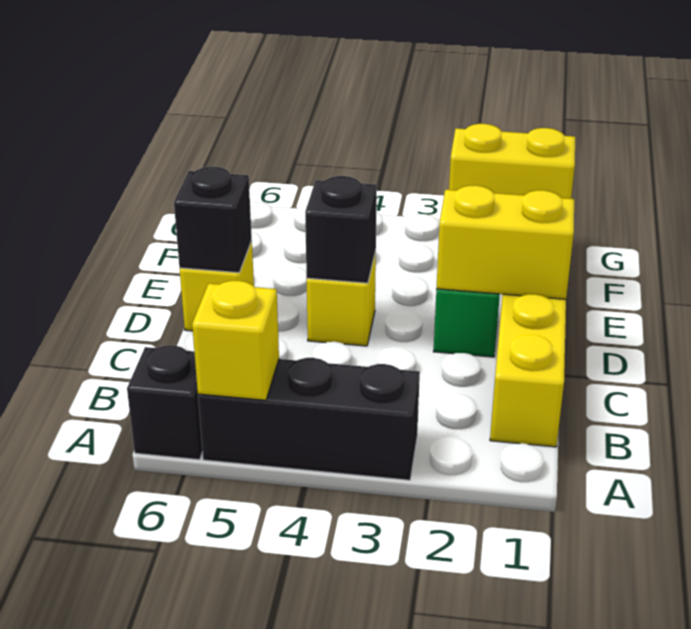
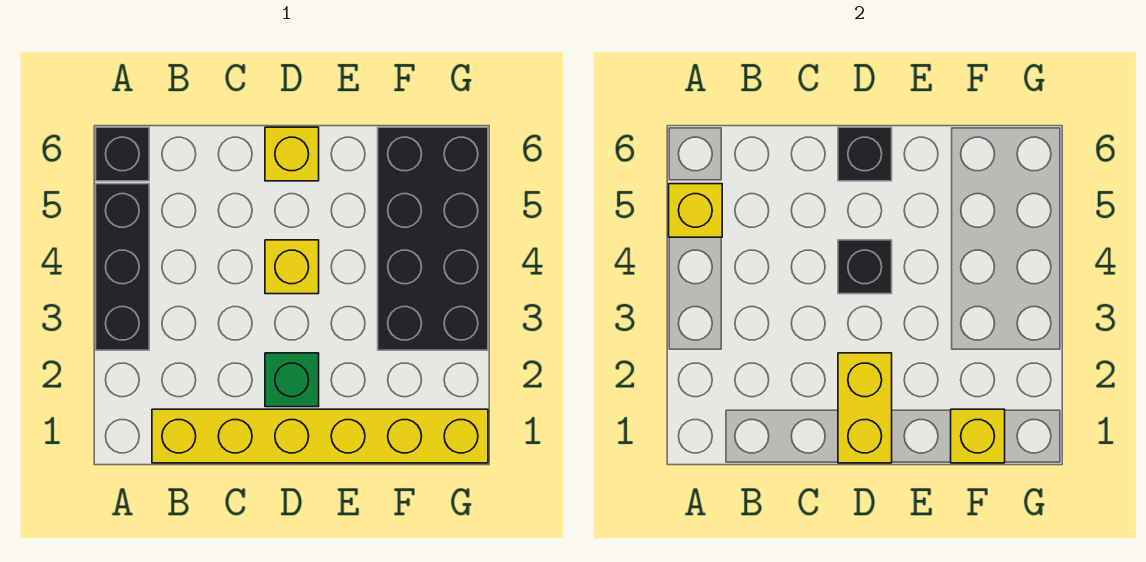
yellow brick F1:F2 level 2 -> yellow brick F1 level 2
none -> black brick F3:G6 level 1

